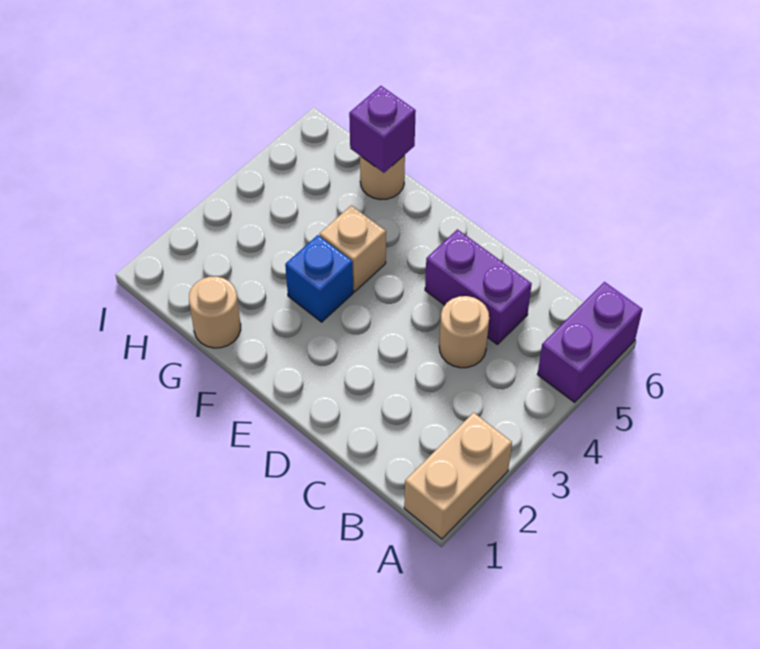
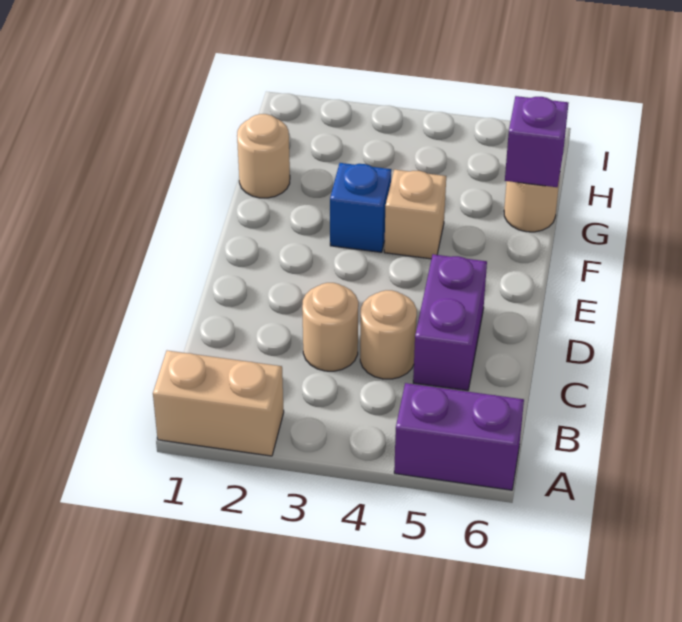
none -> tan round brick C3 level 1

